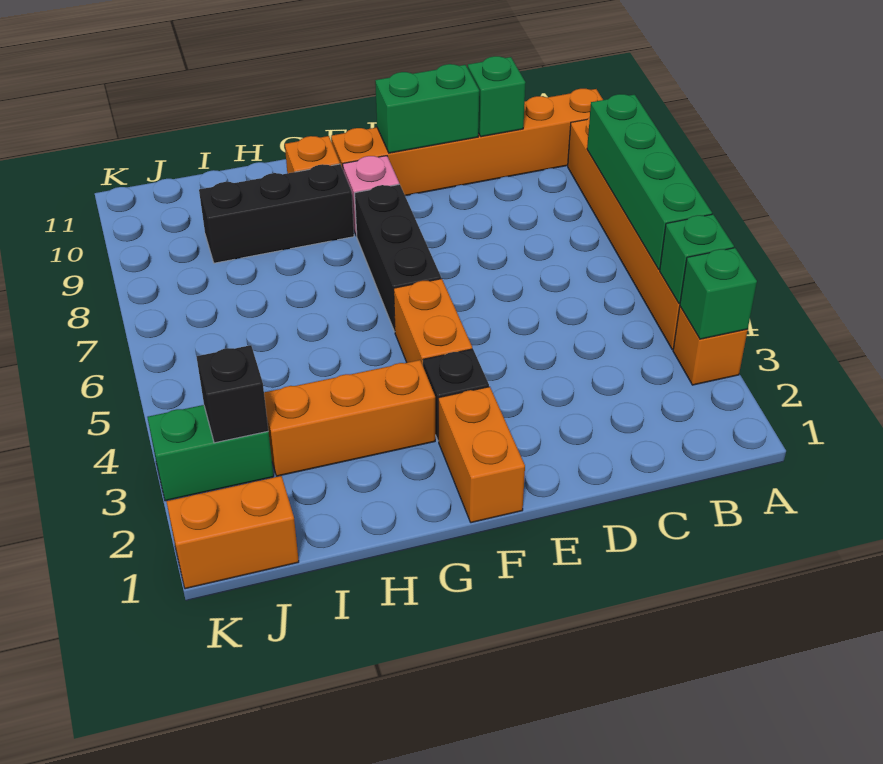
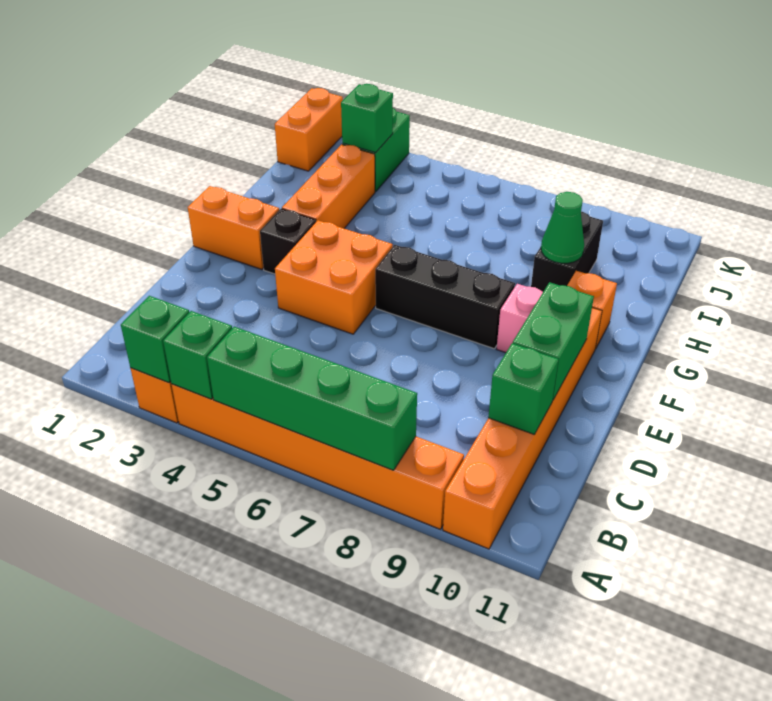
orange brick F4:F5 level 1 -> orange brick E4:F5 level 1
black brick G9:I9 level 1 -> black brick H9:I9 level 1
none -> green cone H9 level 2
black brick J3 level 2 -> green brick J3 level 2

